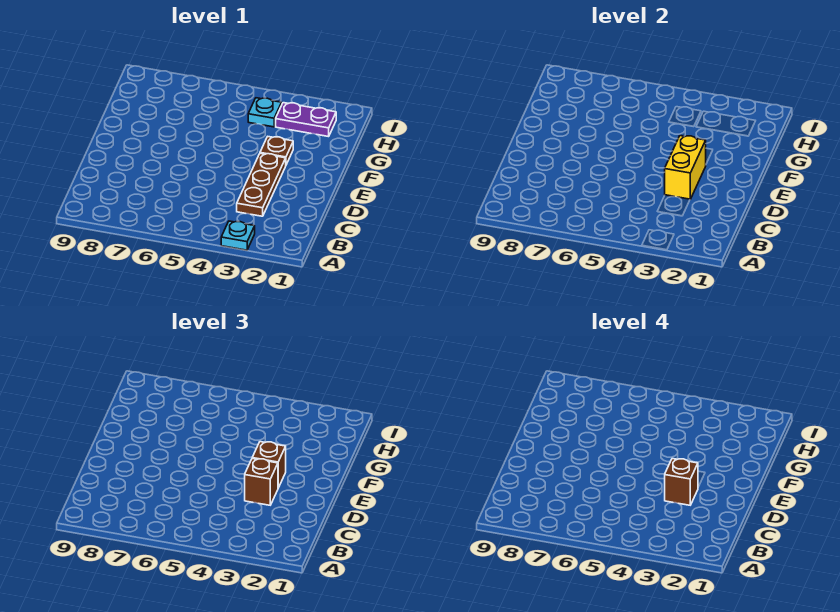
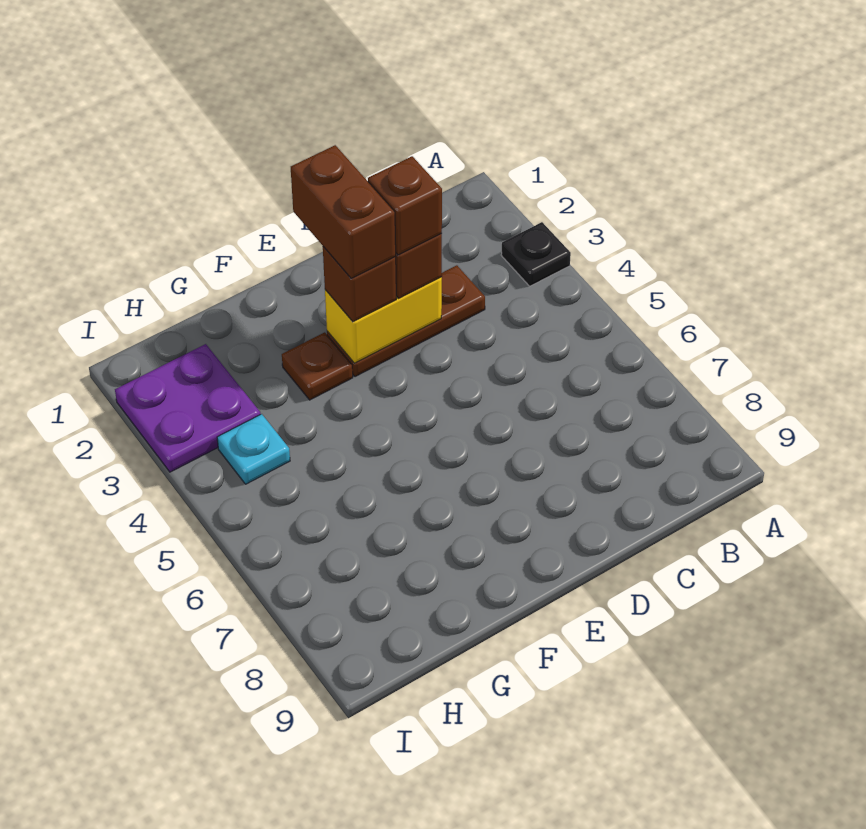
cyan plate A3 level 1 -> black plate A3 level 1
none -> brown brick E2:E3 level 4
purple plate H2:H3 level 1 -> purple plate H2:I3 level 1

